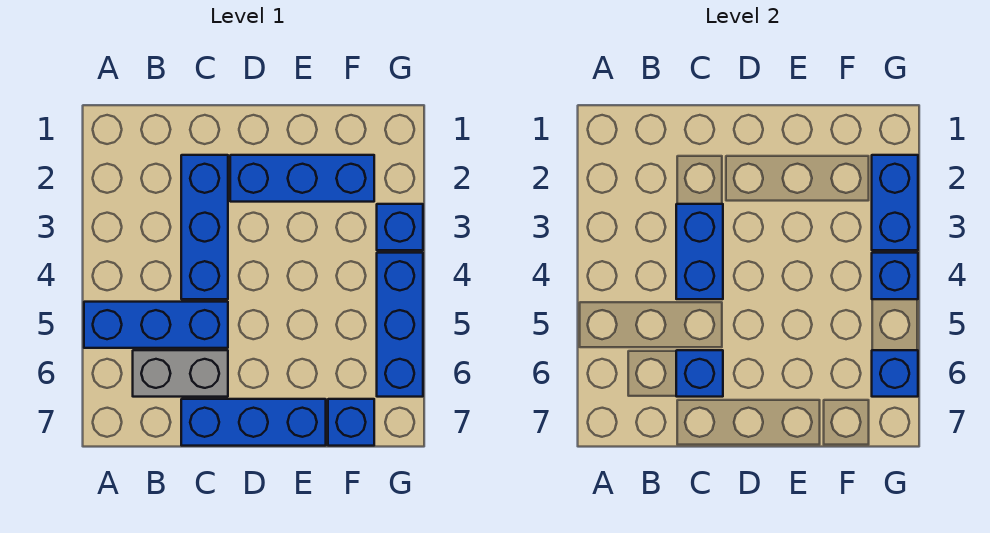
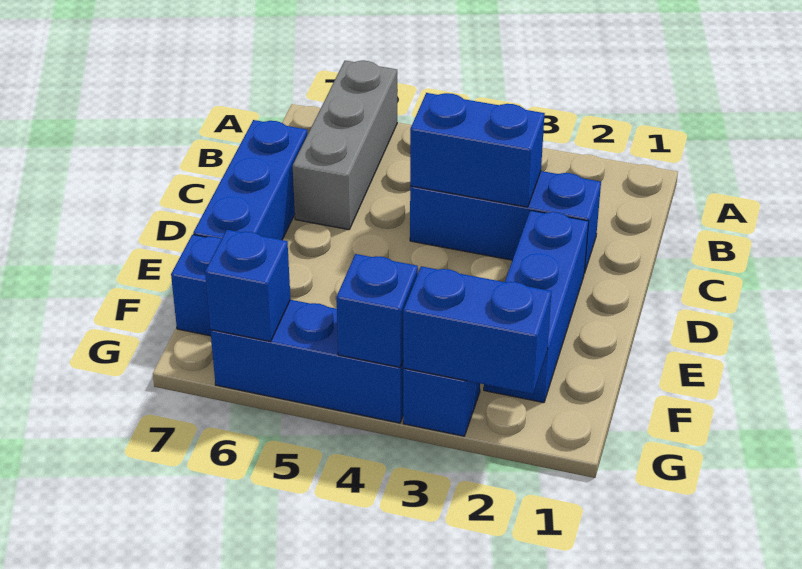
blue brick A5:C5 level 1 -> none
grey brick B6:C6 level 1 -> grey brick A6:C6 level 1
blue brick C6 level 2 -> none

